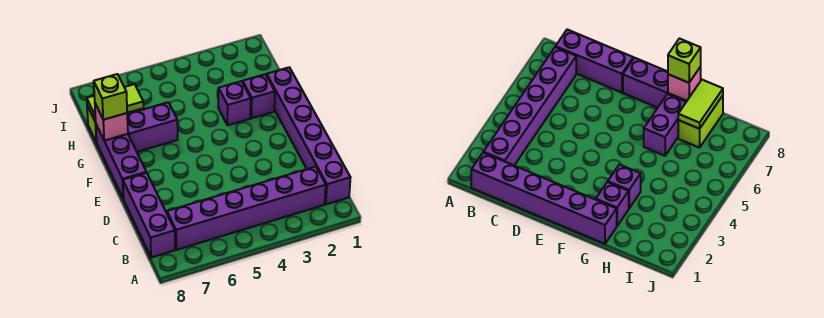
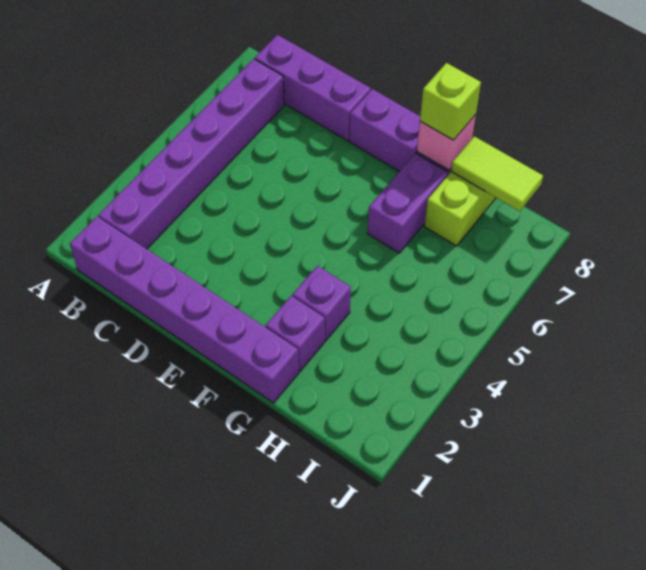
lime tile H7:H8 level 2 -> lime tile H8:I8 level 2

